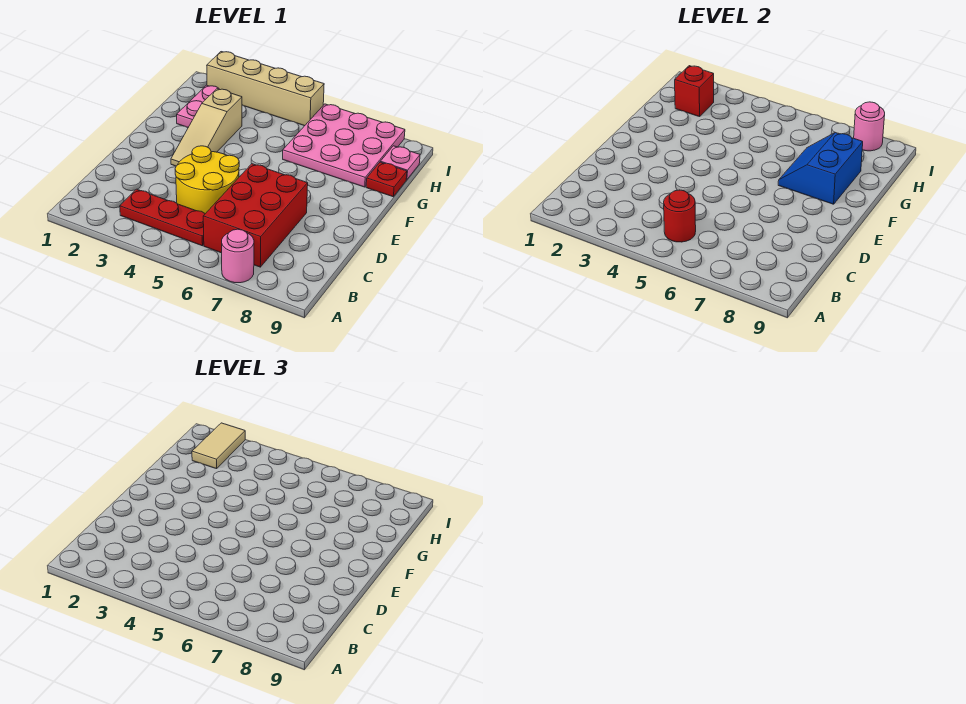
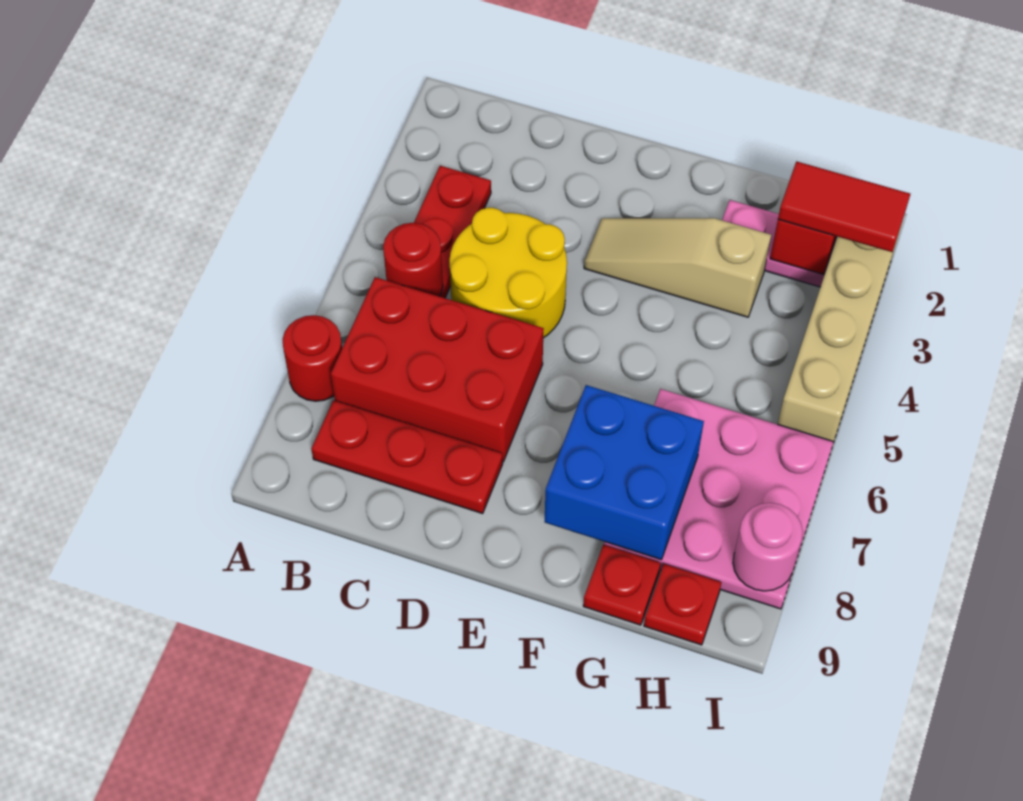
pink round brick A7 level 1 -> red round brick A7 level 1
none -> red plate B8:D8 level 1
blue slope F7:G8 level 2 top 8 -> blue brick F7:G8 level 2
tan tile H2:I2 level 3 -> red tile H2:I2 level 3
pink plate H9 level 1 -> red plate H9 level 1

